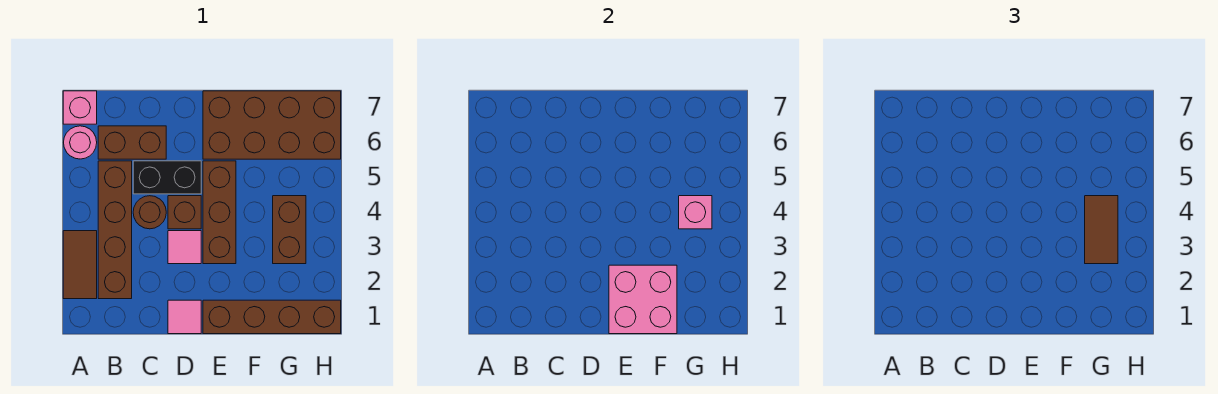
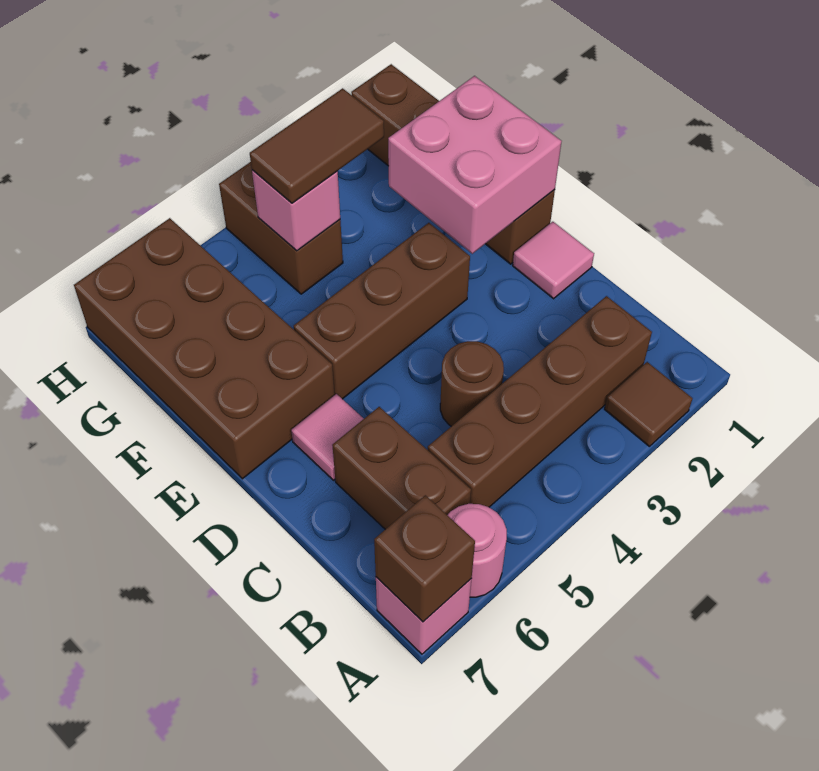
brown tile A2:A3 level 1 -> brown tile A2 level 1
black brick C5:D5 level 1 -> none
pink tile D3 level 1 -> pink tile D6 level 1
brown brick D4 level 1 -> brown brick A7 level 2
brown brick G3:G4 level 1 -> brown brick G4:H4 level 1

